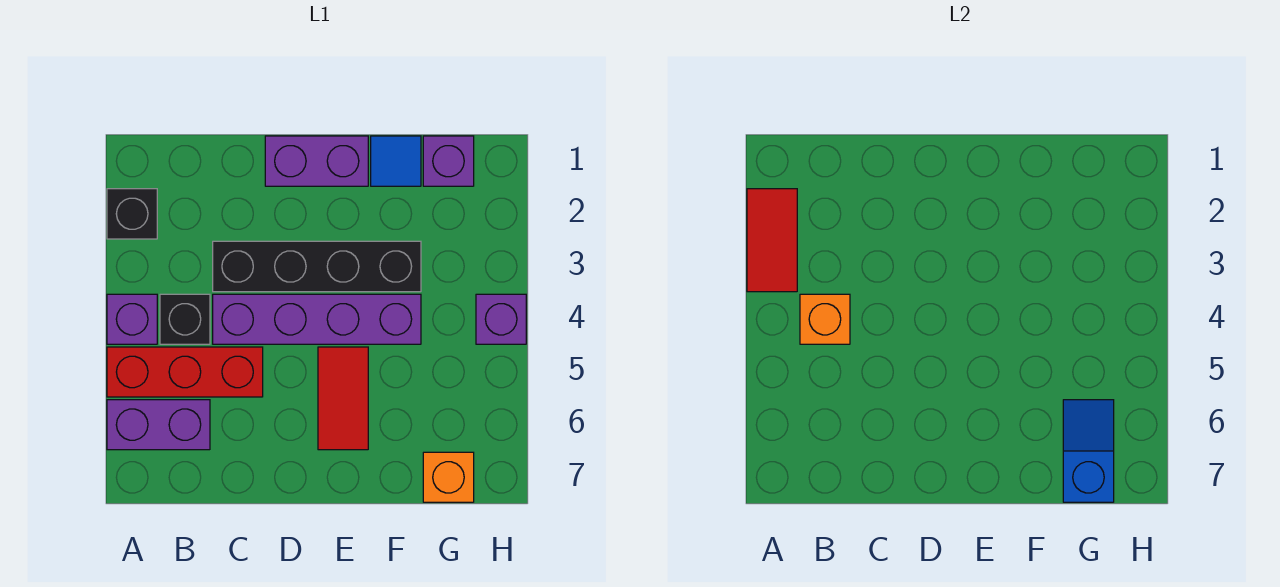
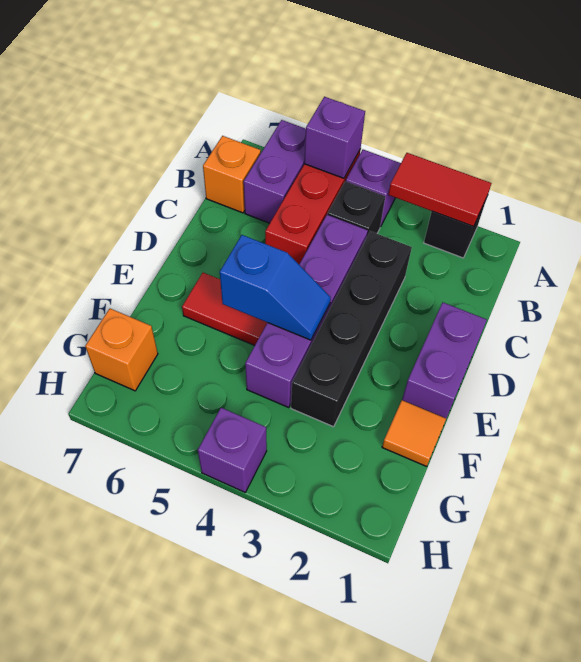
orange brick B4 level 2 -> orange brick B7 level 1
blue tile F1 level 1 -> orange tile F1 level 1
purple brick G1 level 1 -> purple brick A5 level 2
blue slope G6:G7 level 2 top 7 -> blue slope E4:E5 level 2 top 5

